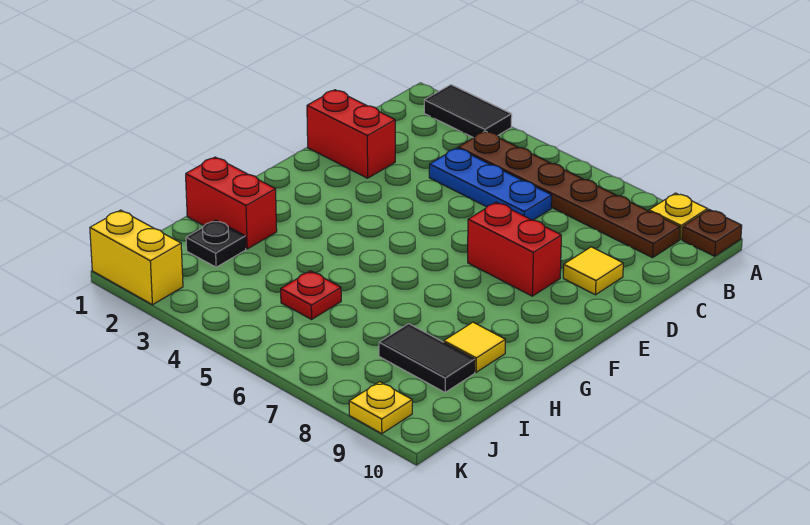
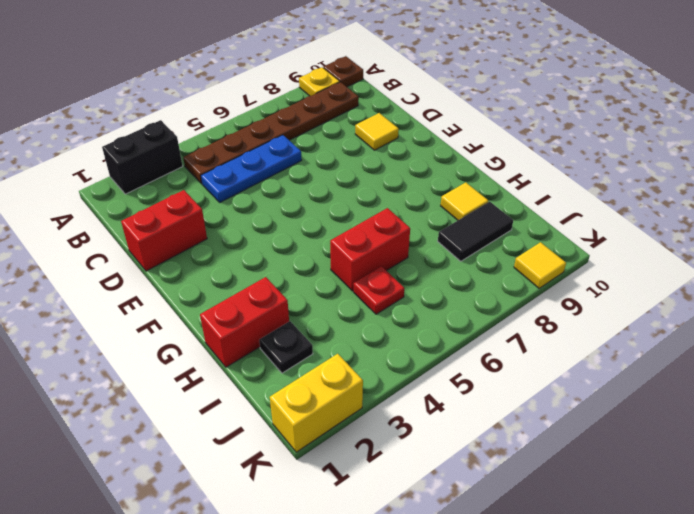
black tile A2:A3 level 1 -> black brick A2:A3 level 1
red brick E7:E8 level 1 -> red brick H5:H6 level 1
yellow plate K9 level 1 -> yellow tile K9 level 1

